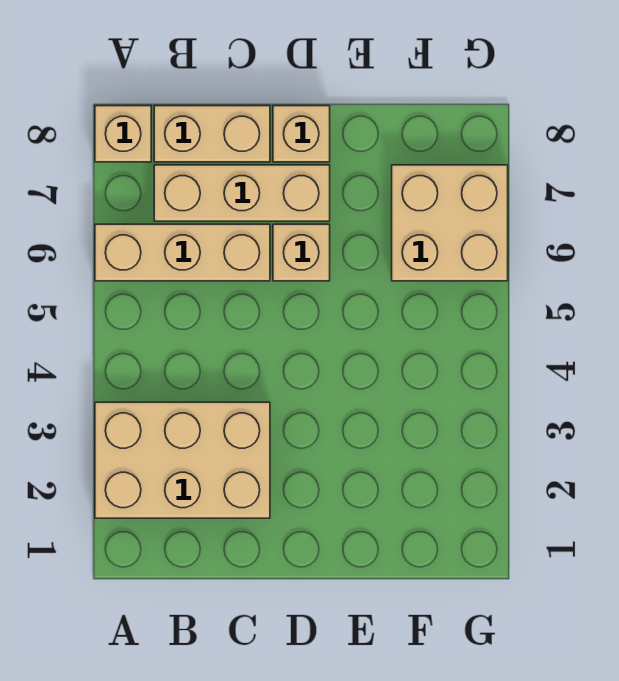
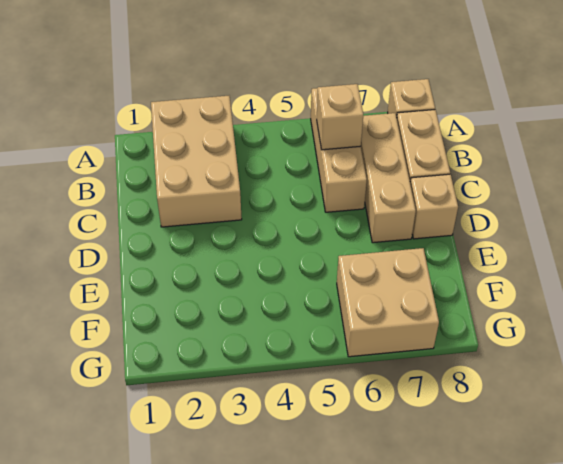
tan brick D6 level 1 -> tan brick B6 level 2

